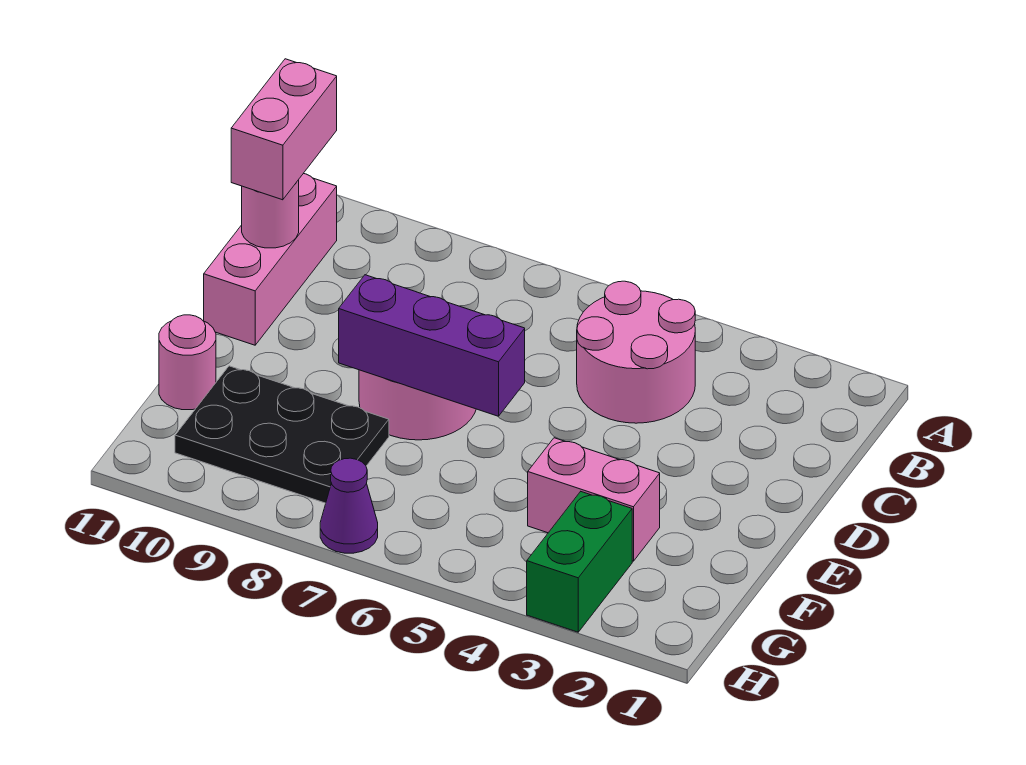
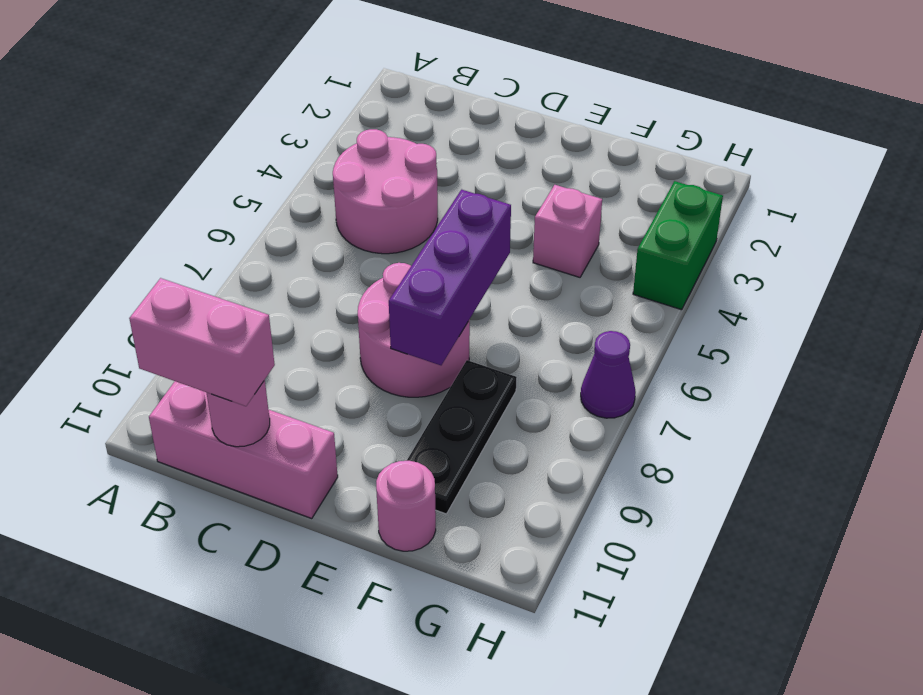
pink brick F3:F4 level 1 -> pink brick F4 level 1
black plate F8:G10 level 1 -> black plate F8:F10 level 1
green brick G3:H3 level 1 -> green brick H3:H4 level 1

